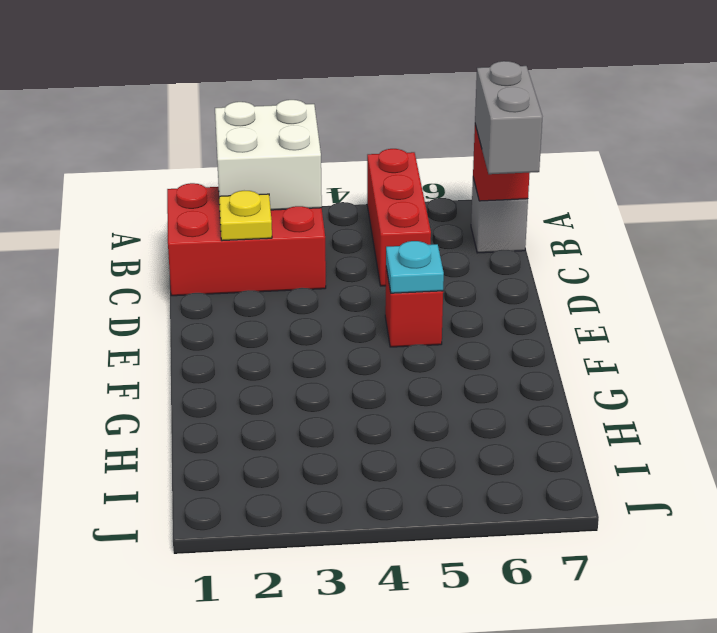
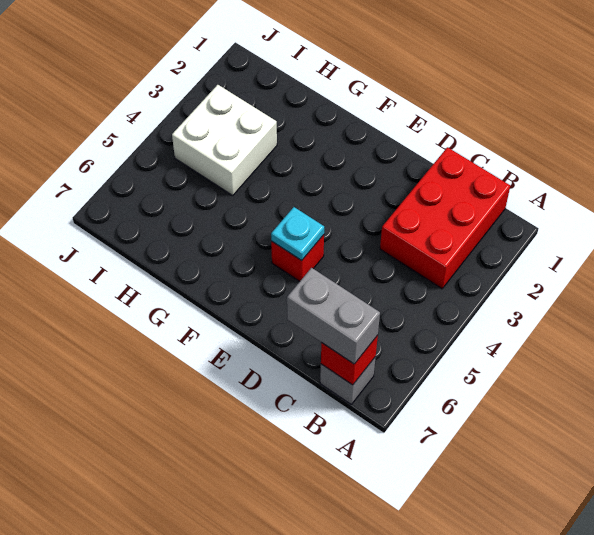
white brick A2:B3 level 2 -> white brick H3:I4 level 1
red brick A5:C5 level 1 -> none
yellow plate C2 level 2 -> none

